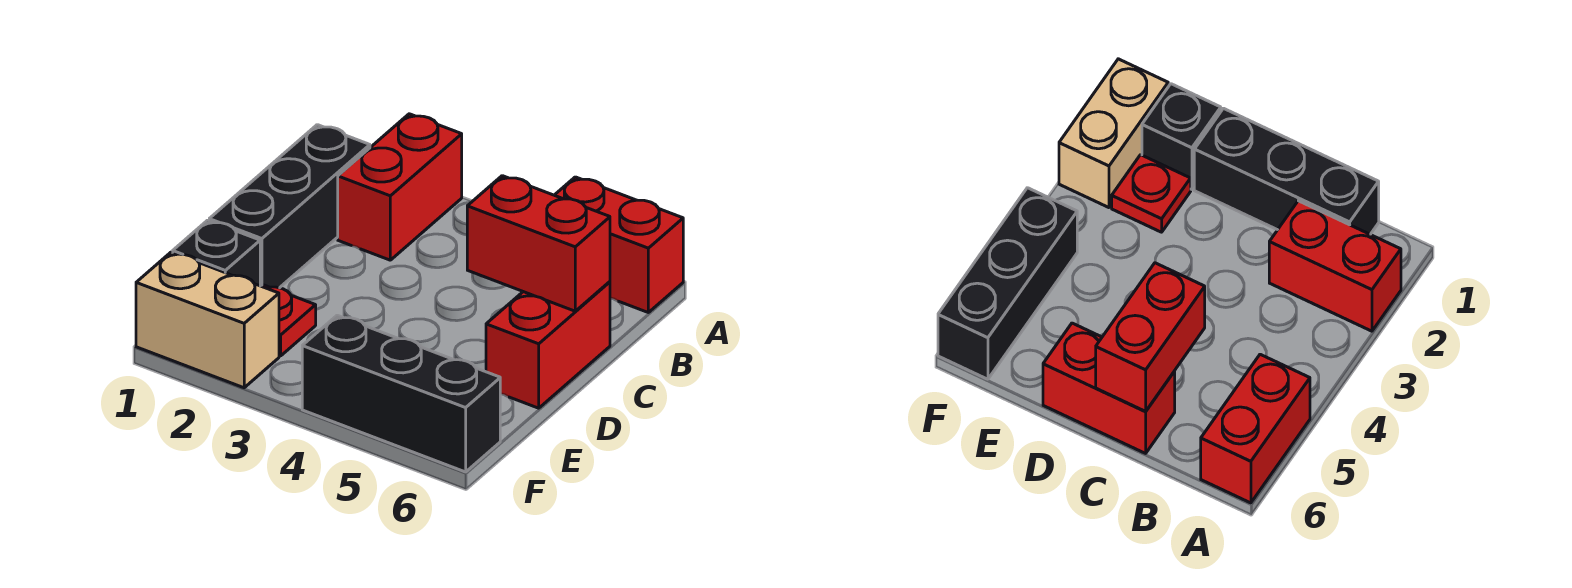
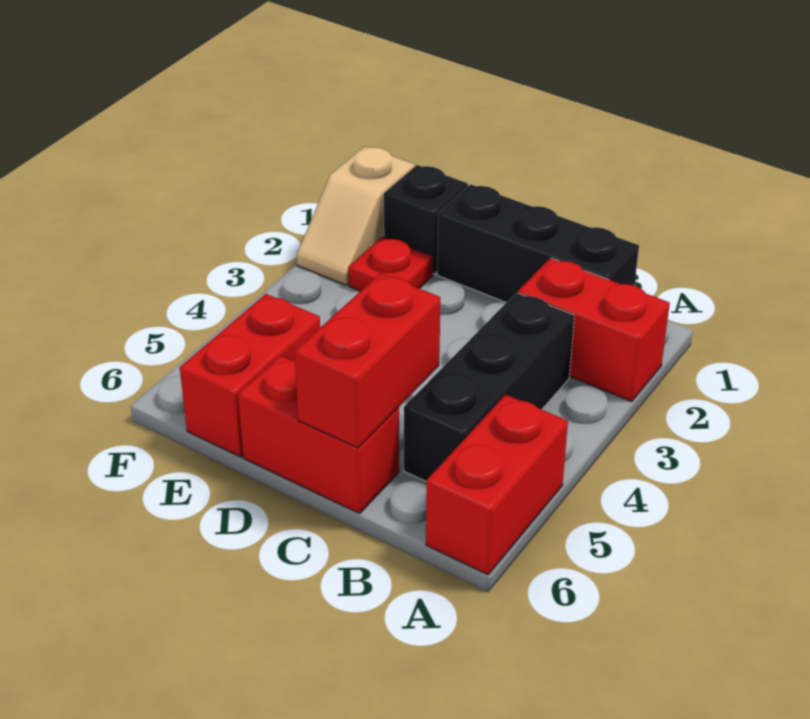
none -> red brick E5:E6 level 1
tan brick F1:F2 level 1 -> tan slope F1:F2 level 1 top 1
black brick F4:F6 level 1 -> black brick B3:B5 level 1

